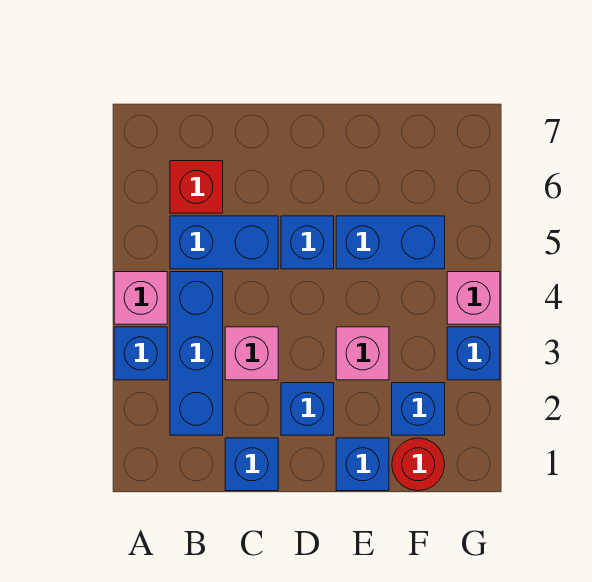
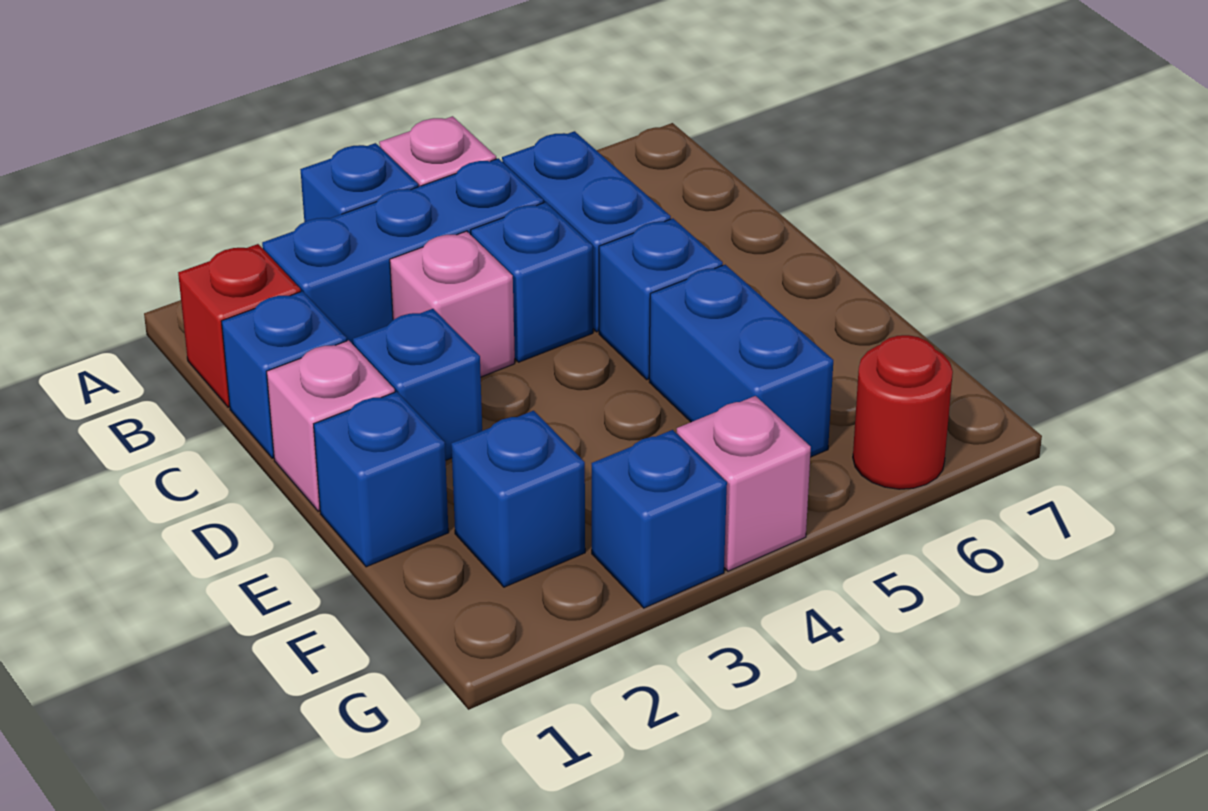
red brick B6 level 1 -> red brick B1 level 1
none -> blue brick C4 level 1
pink brick E3 level 1 -> pink brick D1 level 1
red round brick F1 level 1 -> red round brick G6 level 1

